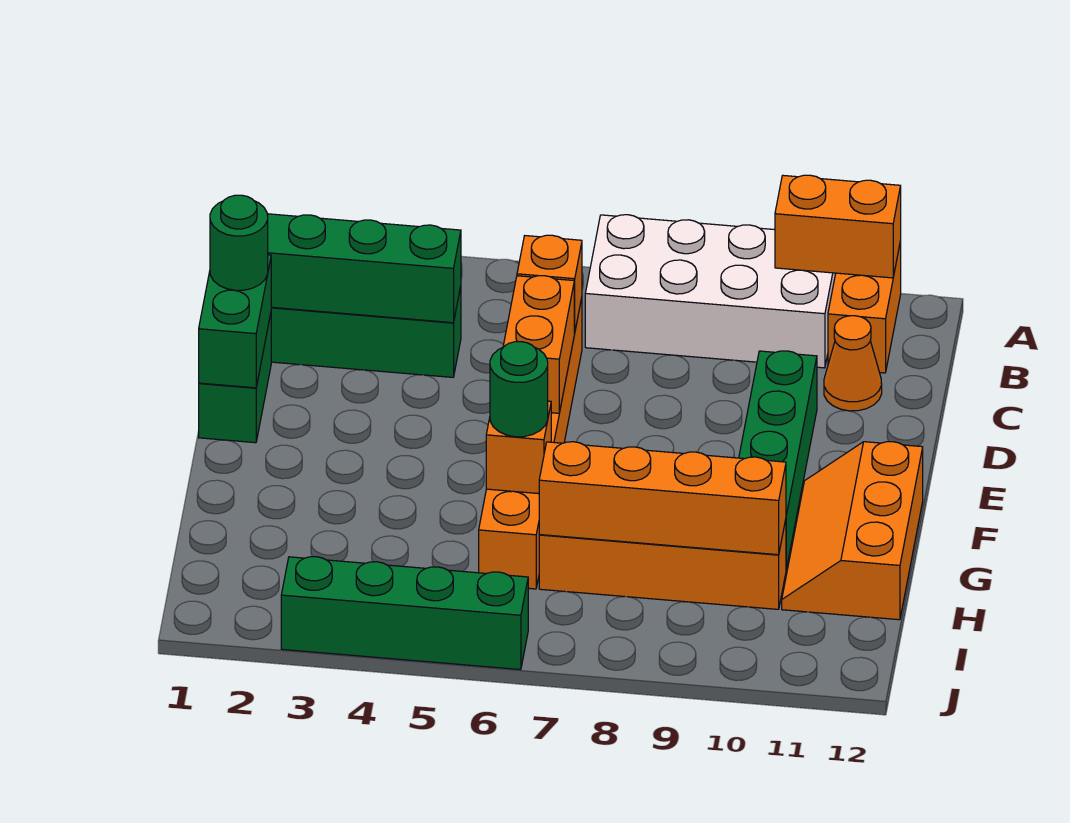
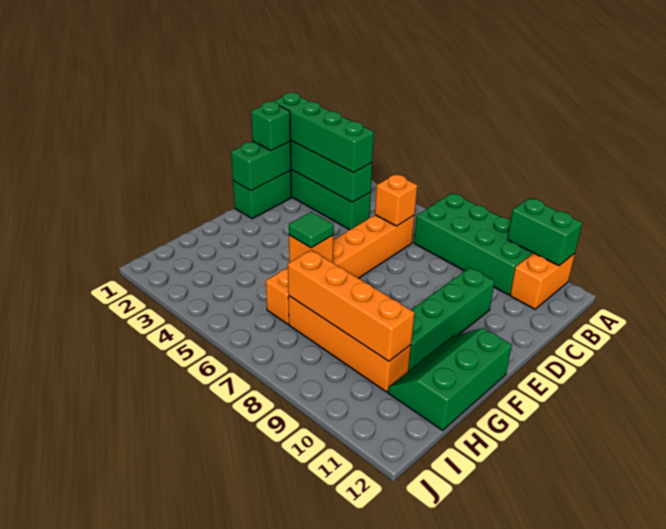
white brick A7:B10 level 1 -> green brick A7:B10 level 1
orange brick A10:A11 level 2 -> green brick A10:A11 level 2
orange cone C11 level 1 -> none
green round brick D1 level 3 -> green brick D1 level 3
orange brick D6:E6 level 2 -> none
orange slope F11:H12 level 1 top 12 -> green slope F11:H12 level 1 top 12
green round brick G6 level 3 -> green tile G6 level 3
green brick J3:J6 level 1 -> green brick C1:C4 level 3

